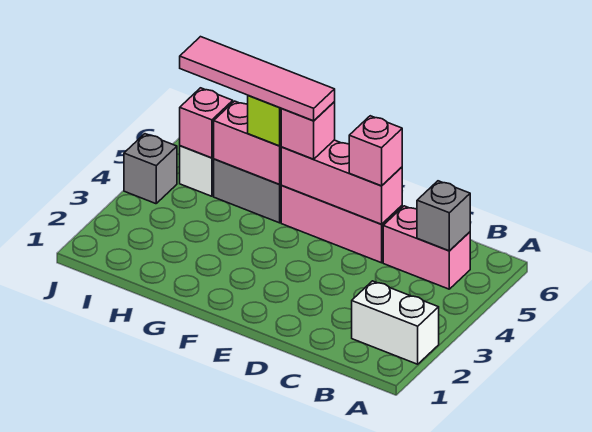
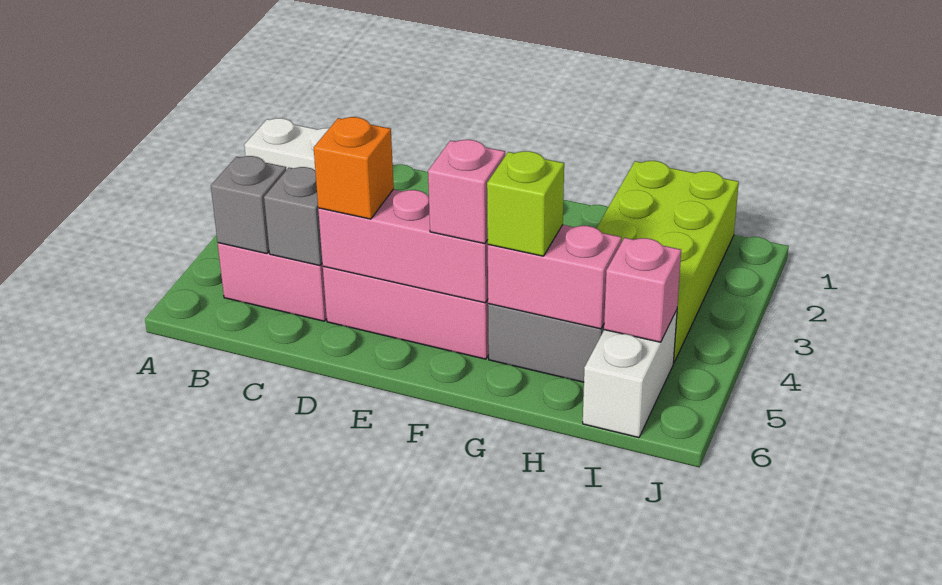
pink brick D5 level 3 -> orange brick D5 level 3
pink tile F5:I5 level 4 -> none
none -> lime brick H1:I4 level 1
grey brick J4 level 1 -> grey brick C5 level 2

